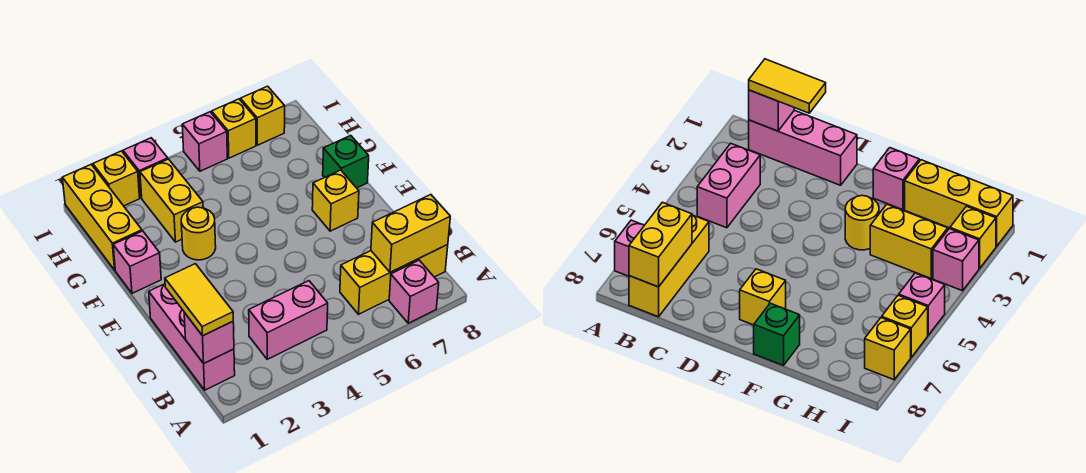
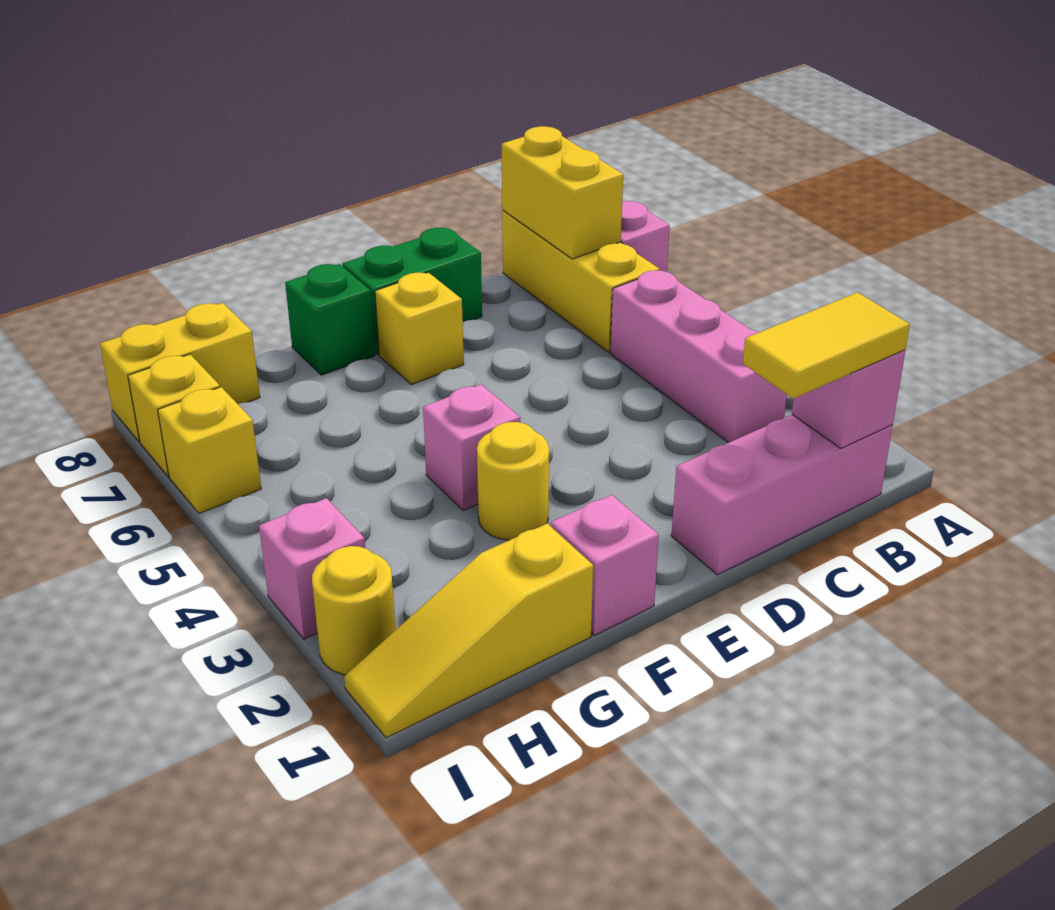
pink brick B3:B4 level 1 -> pink brick B3:B5 level 1
none -> green brick D8:E8 level 1
yellow brick G1:I1 level 1 -> yellow slope G1:I1 level 1 top G
yellow brick G3:H3 level 1 -> yellow brick H8:I8 level 1
yellow brick I2 level 1 -> yellow round brick I2 level 1
pink brick I5 level 1 -> pink brick F4 level 1

